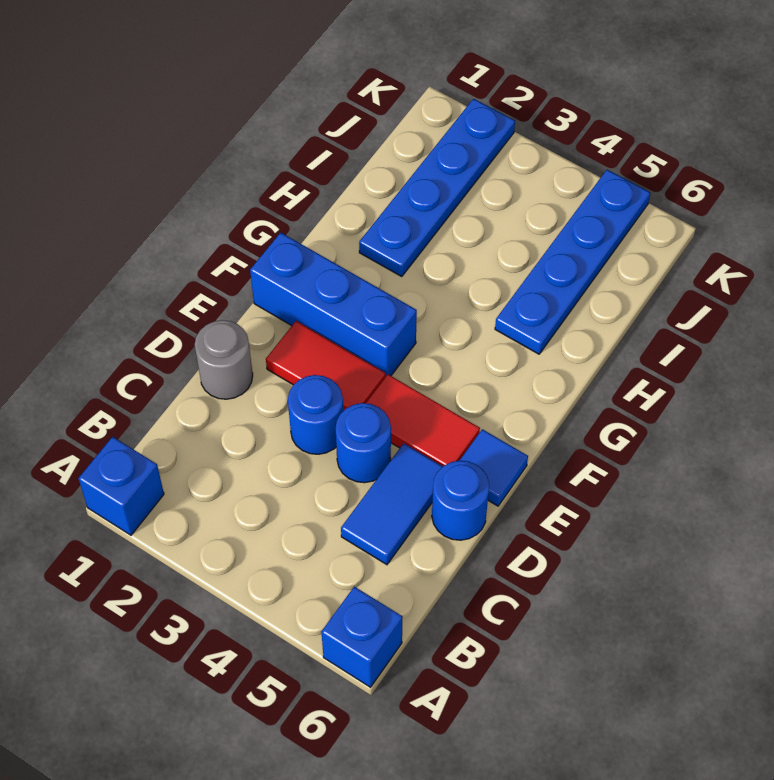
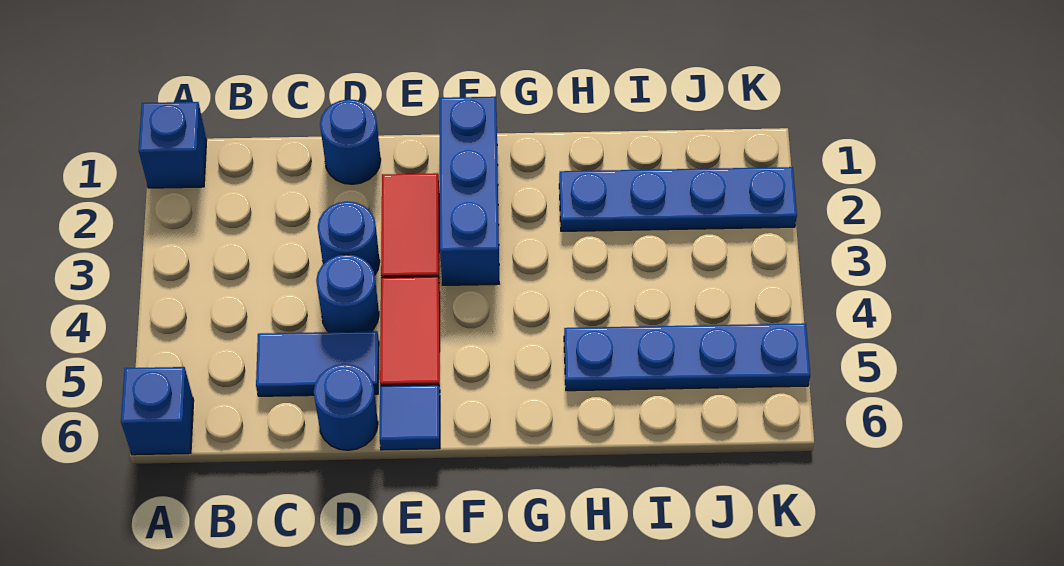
grey round brick D1 level 1 -> blue round brick D1 level 1

